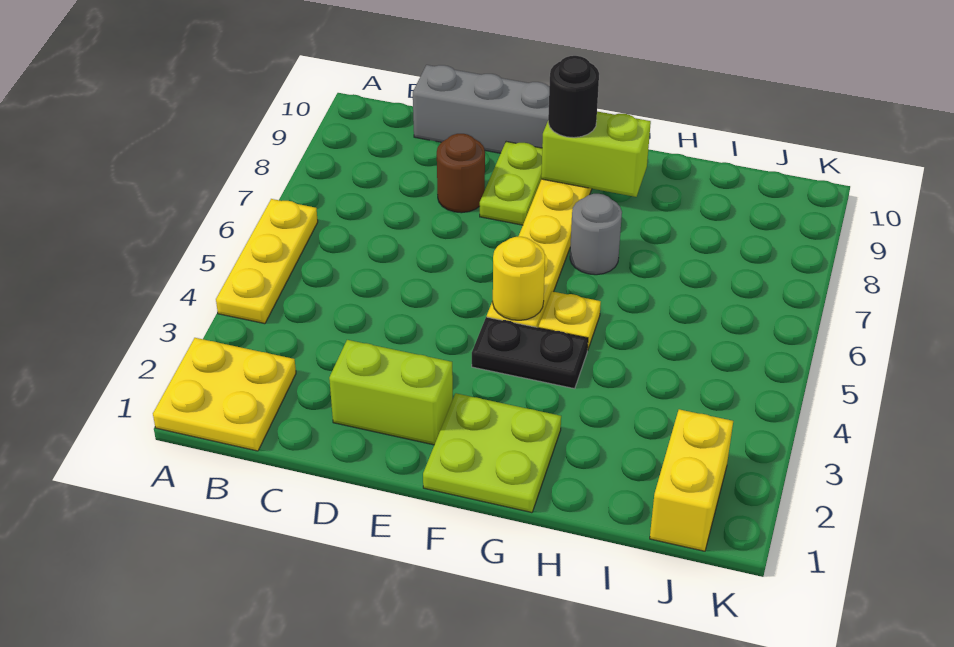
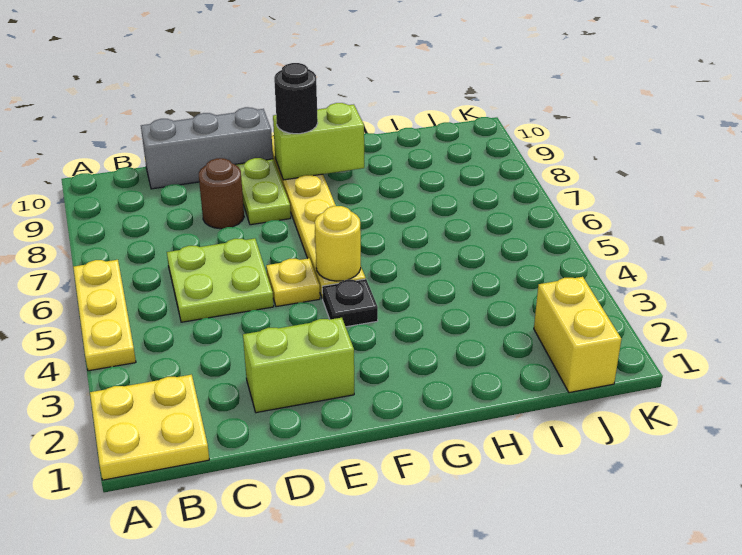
lime plate F1:G2 level 1 -> lime plate C5:D6 level 1
black plate F4:G4 level 1 -> black plate F4 level 1
yellow plate G5 level 1 -> yellow plate E5 level 1
grey round brick G7 level 1 -> none

